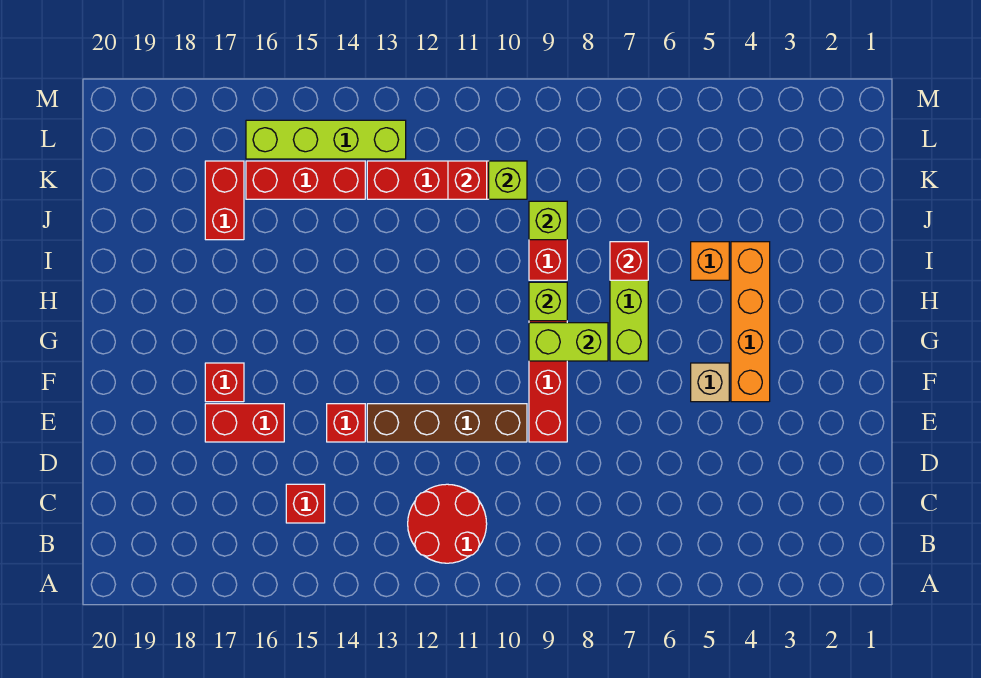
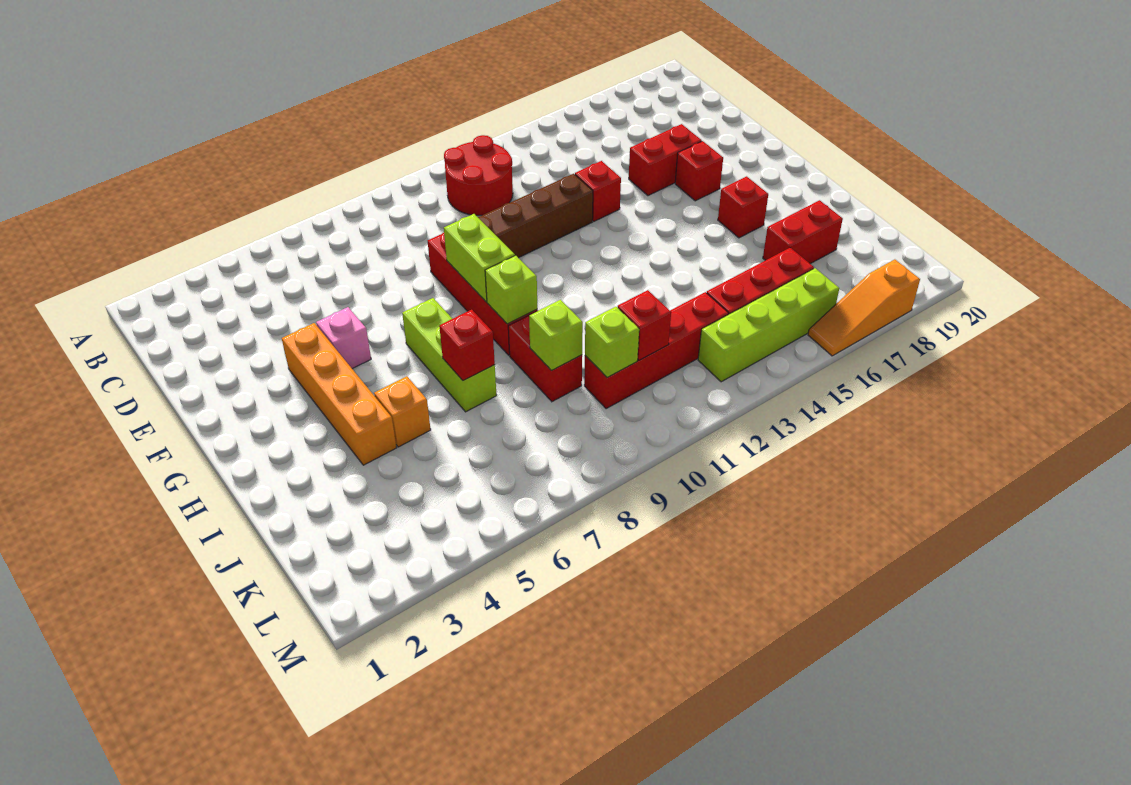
red brick C15 level 1 -> red brick H17 level 1
tan brick F5 level 1 -> pink brick F5 level 1
lime brick G8:G9 level 2 -> lime brick F9:G9 level 2
red brick J17:K17 level 1 -> red brick J17:J18 level 1
none -> orange slope M16:M18 level 1 top 18

